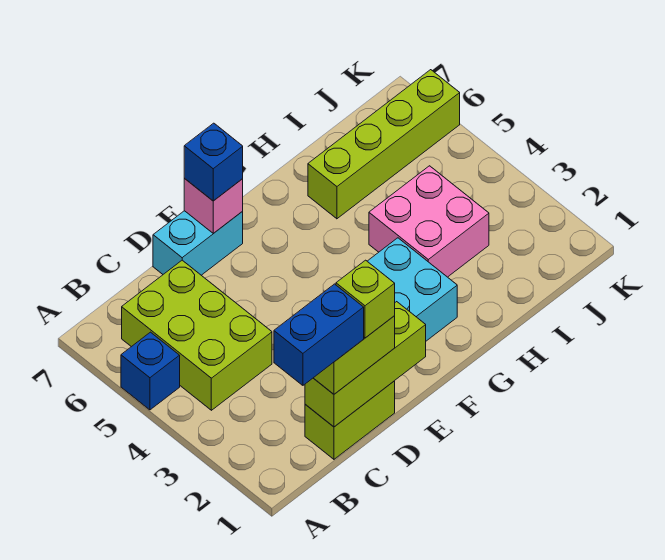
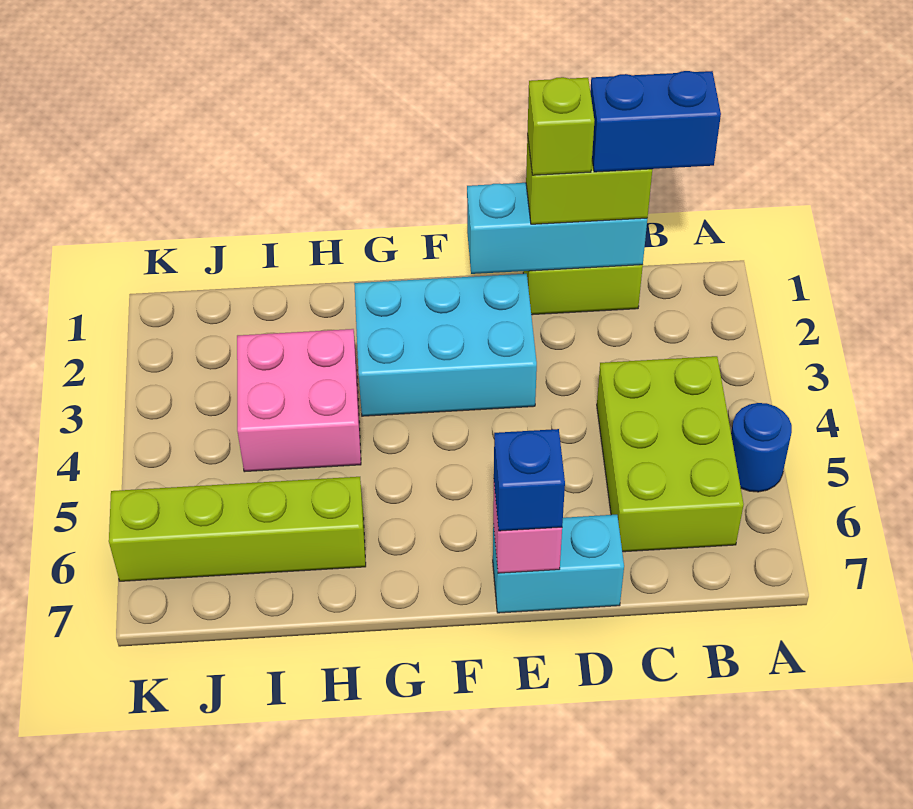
blue brick A5 level 1 -> blue round brick A5 level 1
lime brick C1:E1 level 2 -> cyan brick C1:E1 level 2

